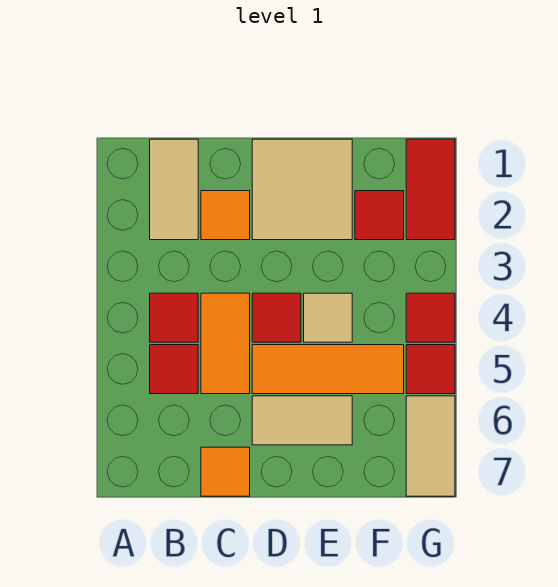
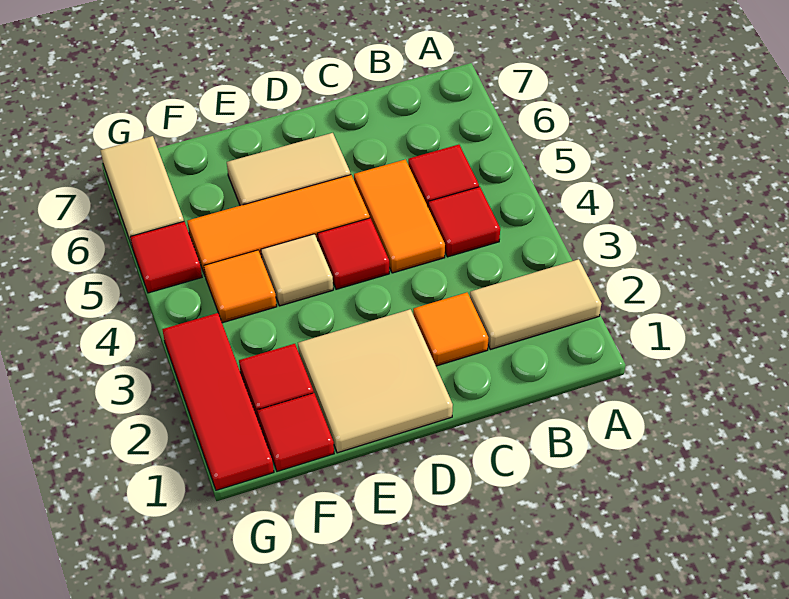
tan tile B1:B2 level 1 -> tan tile A2:B2 level 1
orange tile C7 level 1 -> orange tile F4 level 1
red tile G1:G2 level 1 -> red tile G1:G3 level 1
red tile G4 level 1 -> red tile F1 level 1

